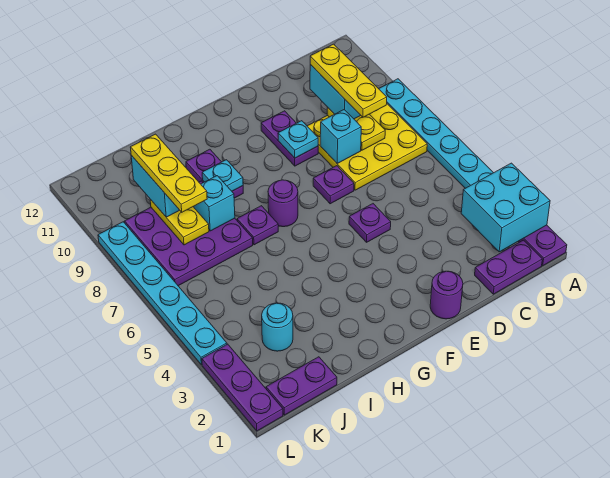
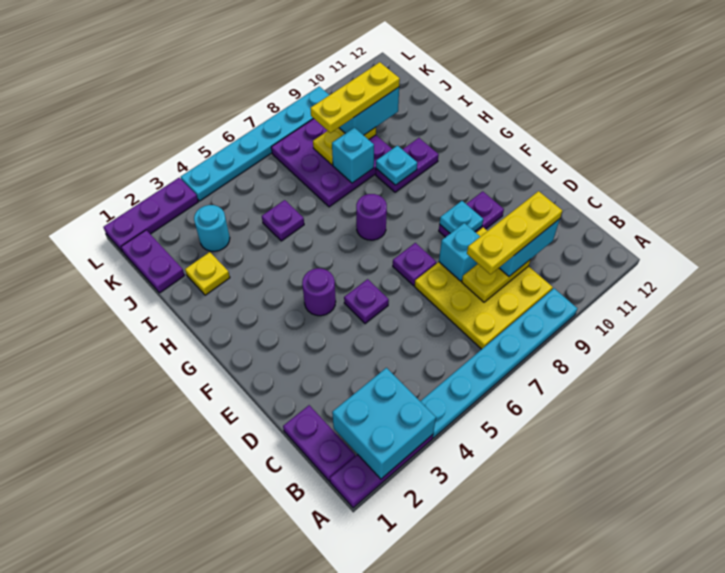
purple round brick E1 level 1 -> purple round brick F4 level 1
purple plate H7 level 1 -> purple plate I5 level 1
none -> yellow plate I2 level 1

